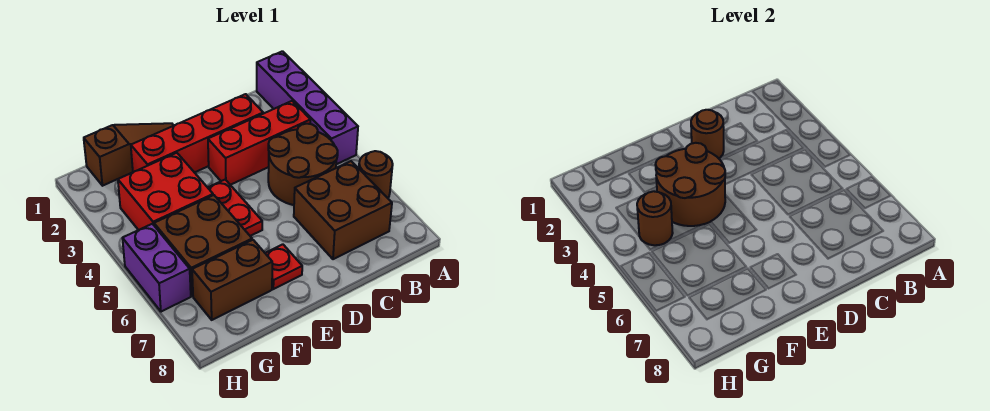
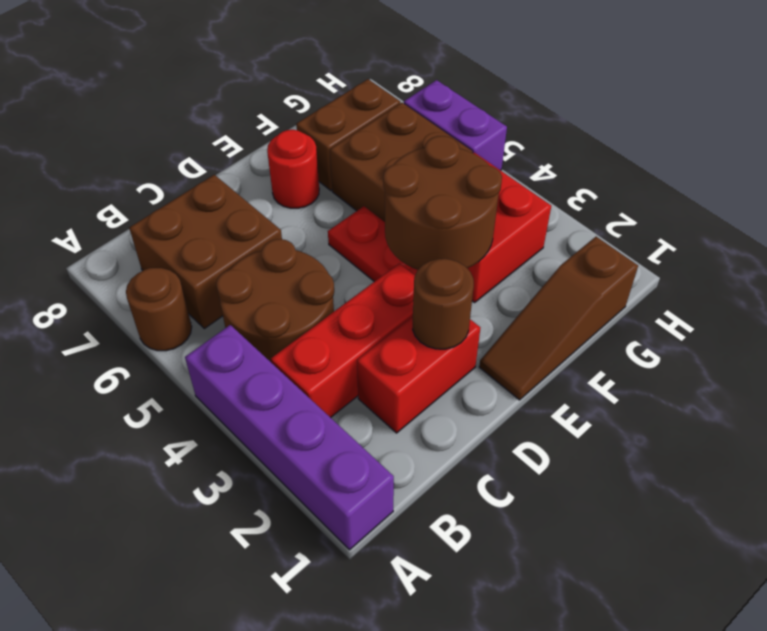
red brick C2:F2 level 1 -> red brick C2:D2 level 1
red plate E7 level 1 -> red round brick E7 level 1
brown round brick G4 level 2 -> none

